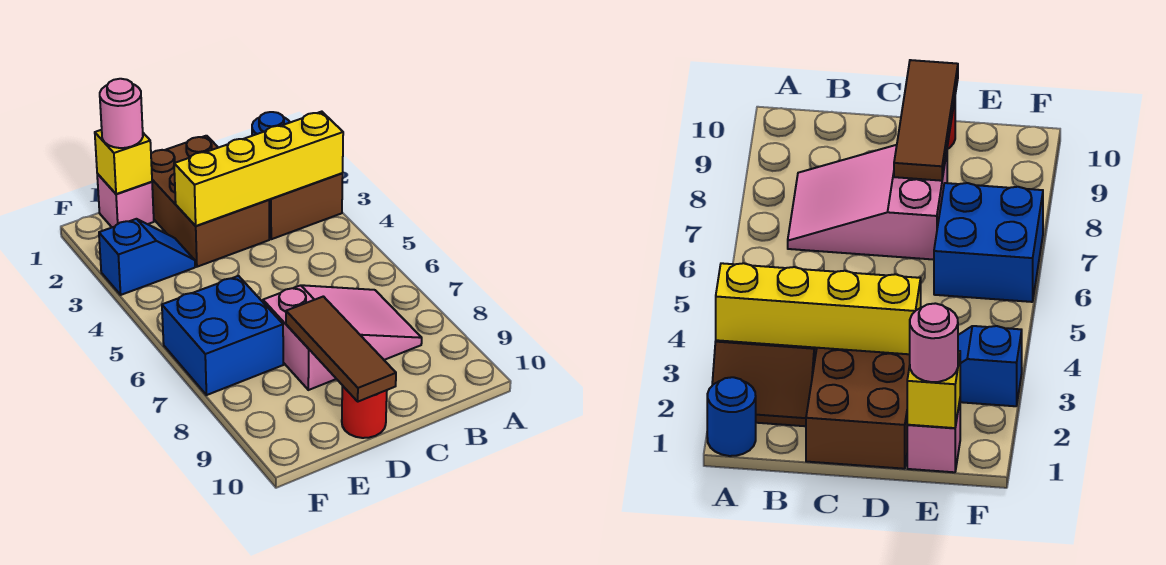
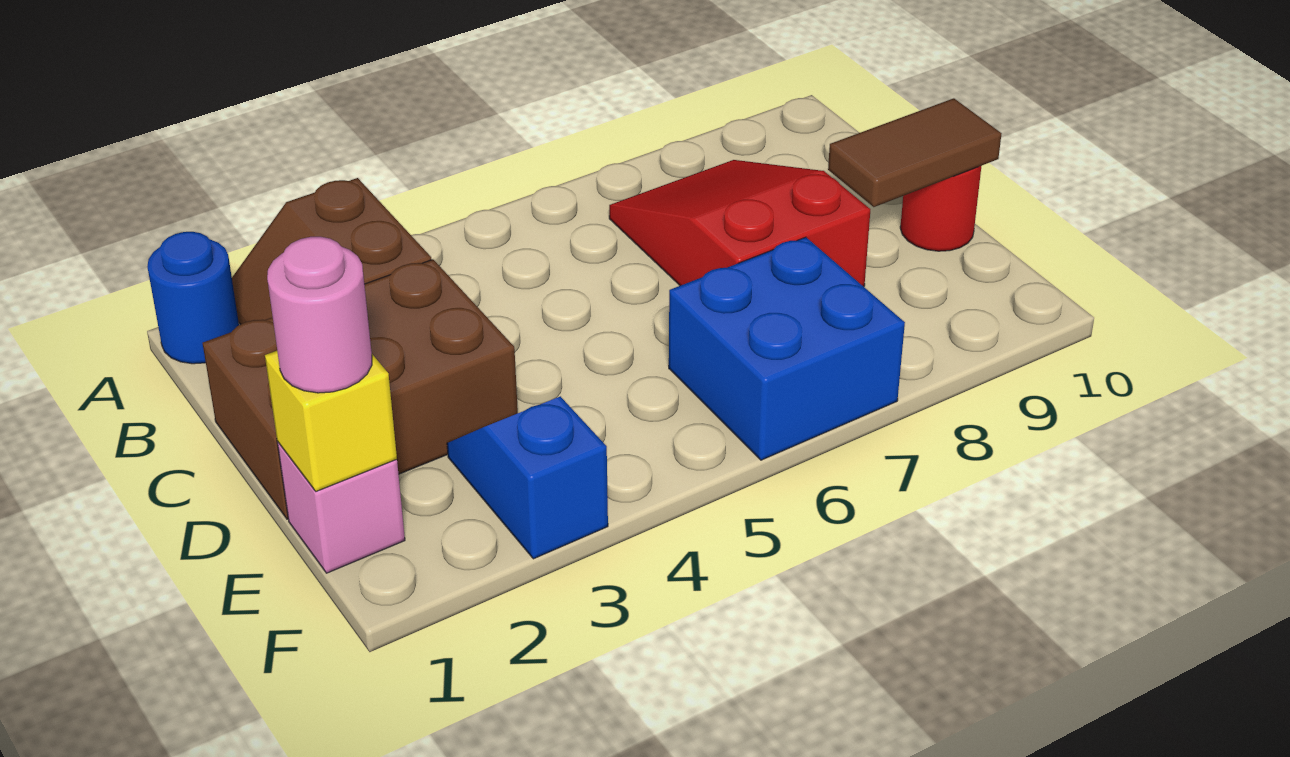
yellow brick A3:D3 level 2 -> none
pink slope B7:D8 level 1 top D -> red slope B7:D8 level 1 top D
brown tile D8:D10 level 2 -> brown tile D9:D10 level 2

